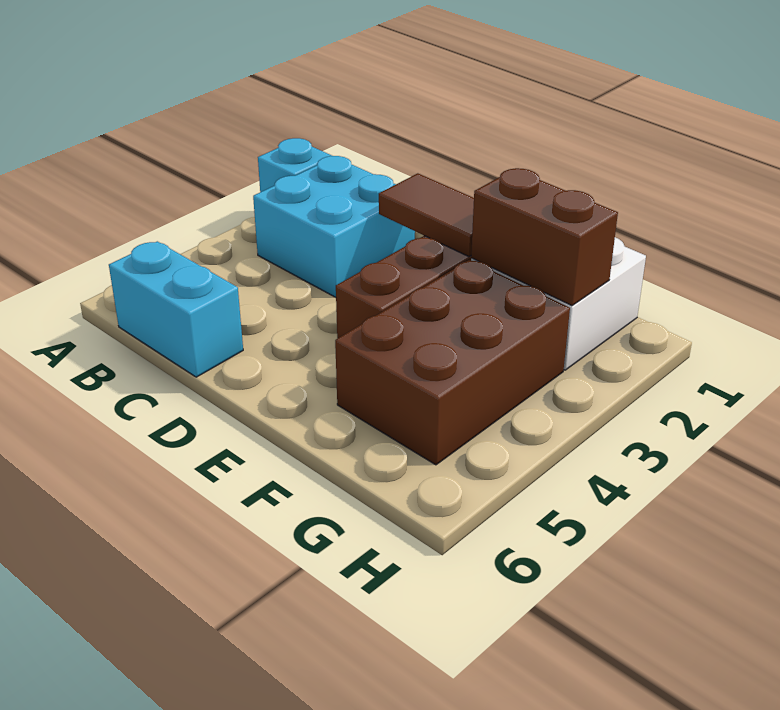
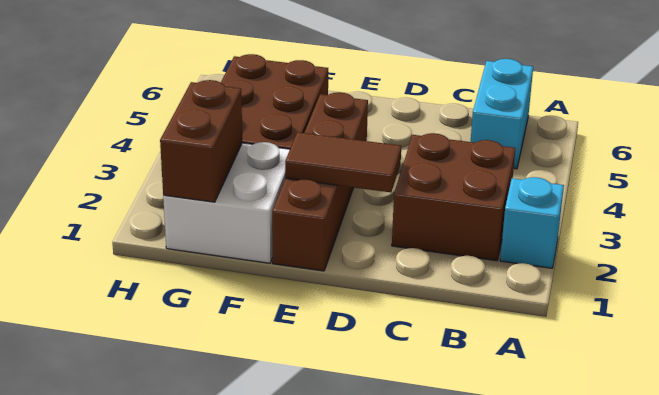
cyan brick B2:C3 level 1 -> brown brick B2:C3 level 1
cyan brick B6:C6 level 1 -> cyan brick B5:B6 level 1
brown brick F2:G2 level 2 -> brown brick G1:G2 level 2

